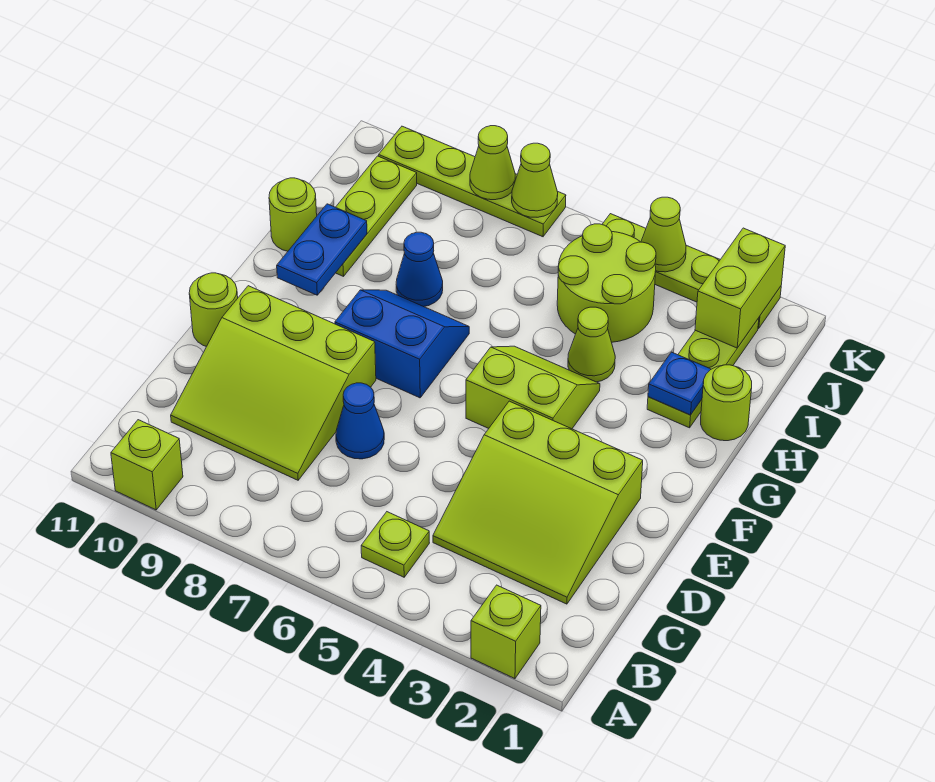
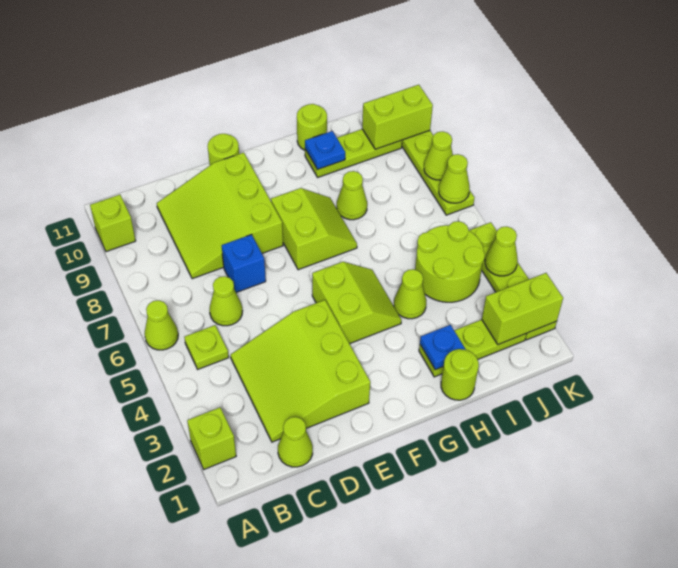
none -> lime cone A6 level 1
none -> lime cone C1 level 1
none -> lime cone C6 level 1
blue cone D7 level 1 -> blue brick D7 level 1
blue slope F7:G8 level 1 top F -> lime slope F7:G8 level 1 top F
blue plate G10:H10 level 2 -> blue plate H10 level 2
blue cone H8 level 1 -> lime cone H8 level 1
none -> lime brick J10:K10 level 2

